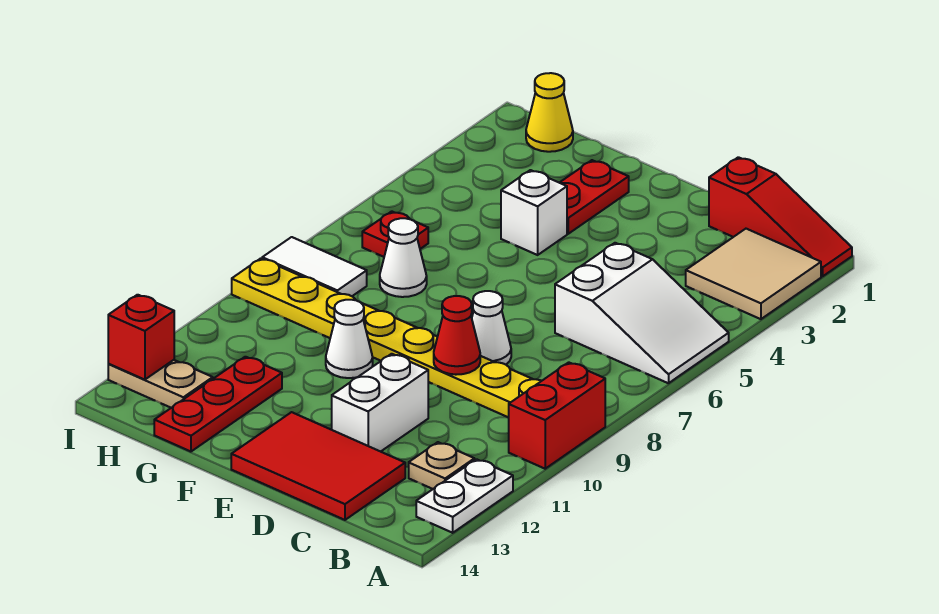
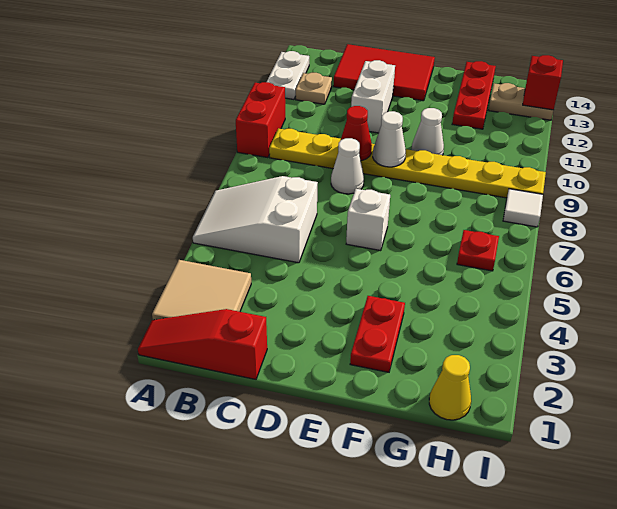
white brick F4 level 1 -> white brick E6 level 1
white cone G7 level 1 -> white cone E9 level 2
white tile H8:I8 level 1 -> white tile I8 level 1

